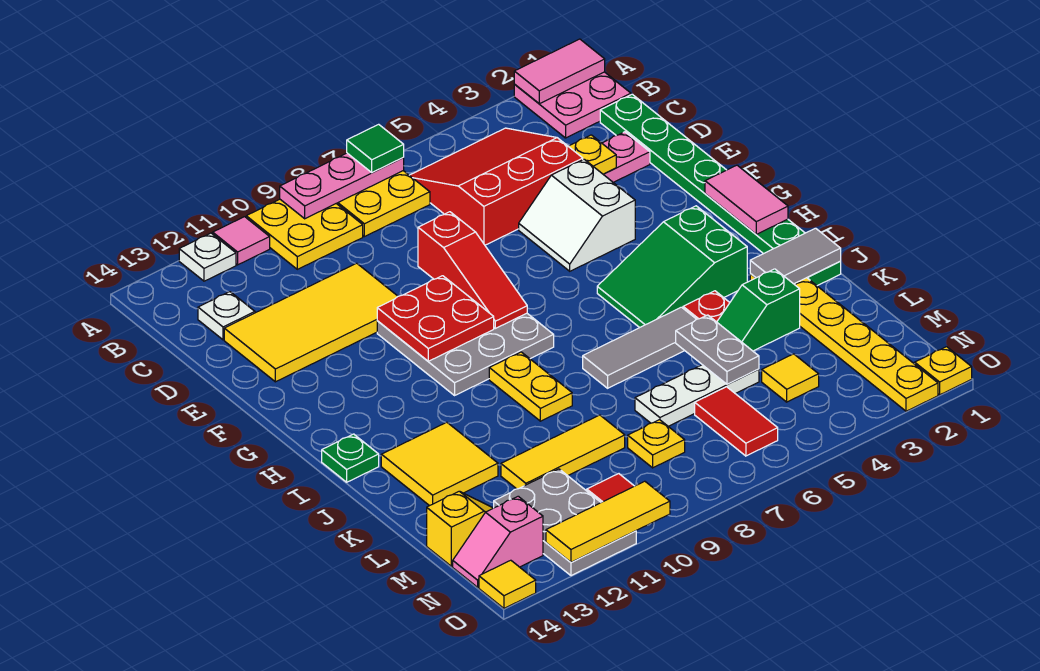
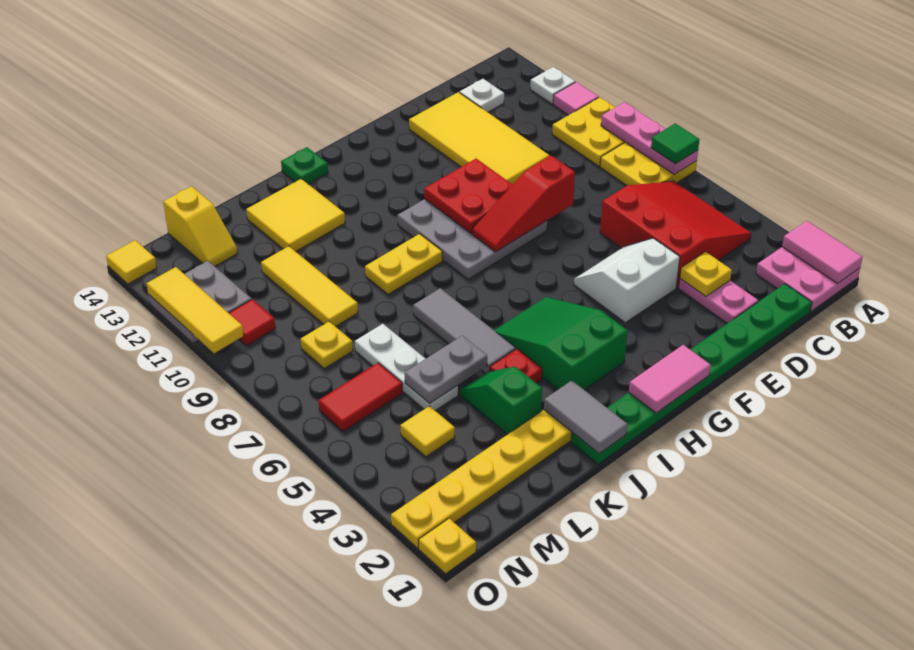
grey plate M11:O12 level 1 -> grey plate N11:O12 level 1
pink slope N13:N14 level 1 top 13 -> none

